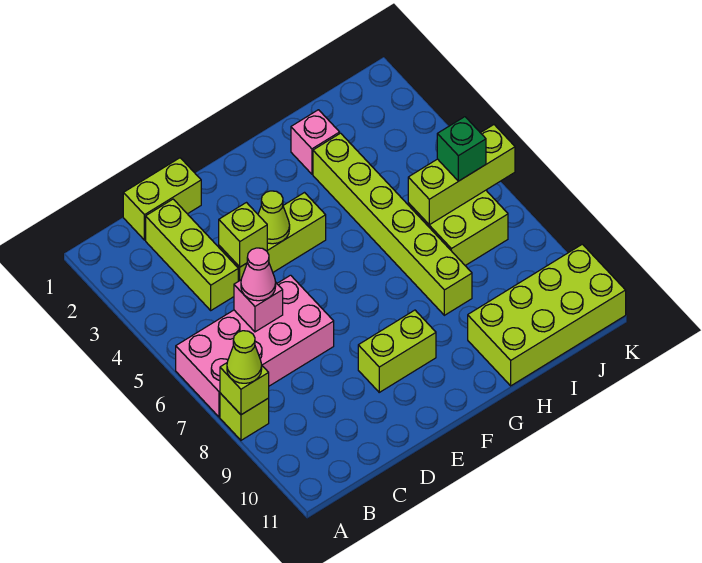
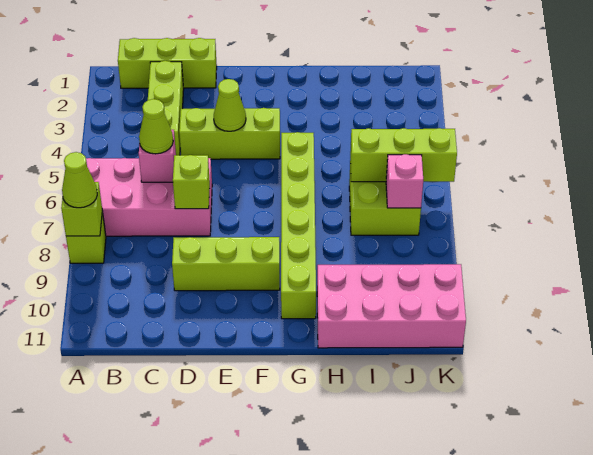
lime brick C1:D1 level 1 -> lime brick B1:D1 level 1
pink cone C6 level 3 -> lime cone C6 level 3
lime brick D4 level 2 -> lime brick D7 level 2
lime brick E9:F9 level 1 -> lime brick D9:F9 level 1
pink brick H2 level 1 -> pink brick J7 level 2
lime brick H3:H8 level 1 -> lime brick G5:G10 level 1
lime brick H10:K11 level 1 -> pink brick H10:K11 level 1
green brick J6 level 3 -> none

